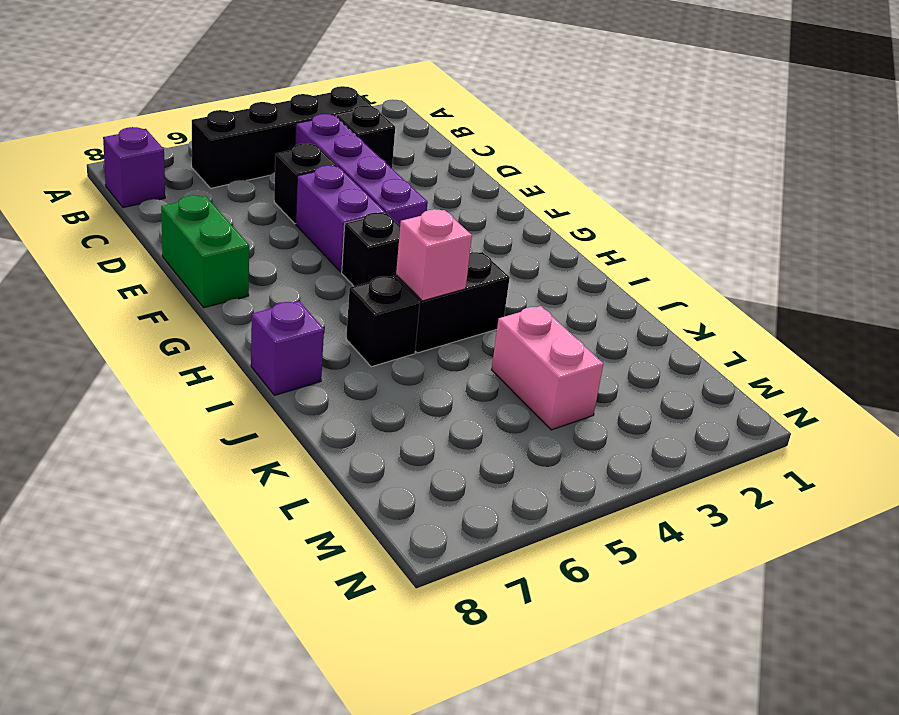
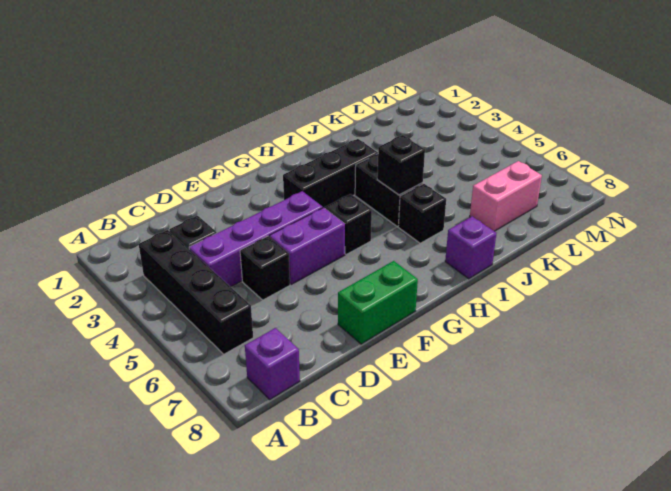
none -> black brick G3:I3 level 1
pink brick I5 level 2 -> black brick I5 level 2
pink brick K4:L4 level 1 -> pink brick K7:L7 level 1

